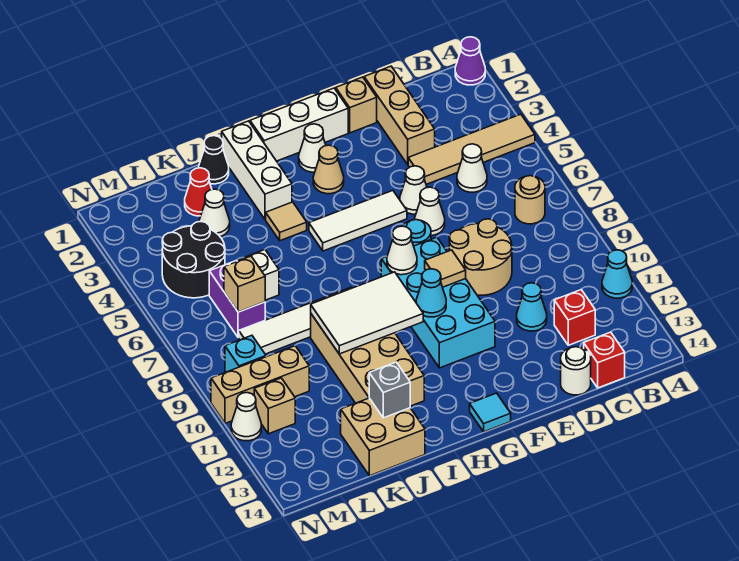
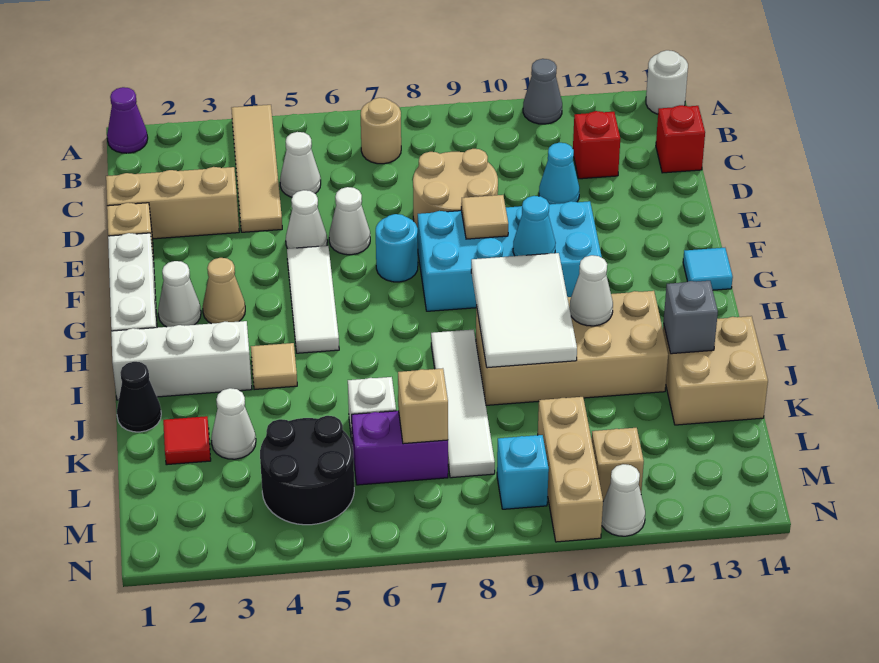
cyan cone A11 level 1 -> grey cone A11 level 1
white round brick D14 level 1 -> white round brick A14 level 1
white cone G8 level 2 -> white cone I11 level 2
red cone K2 level 1 -> red tile K2 level 1

